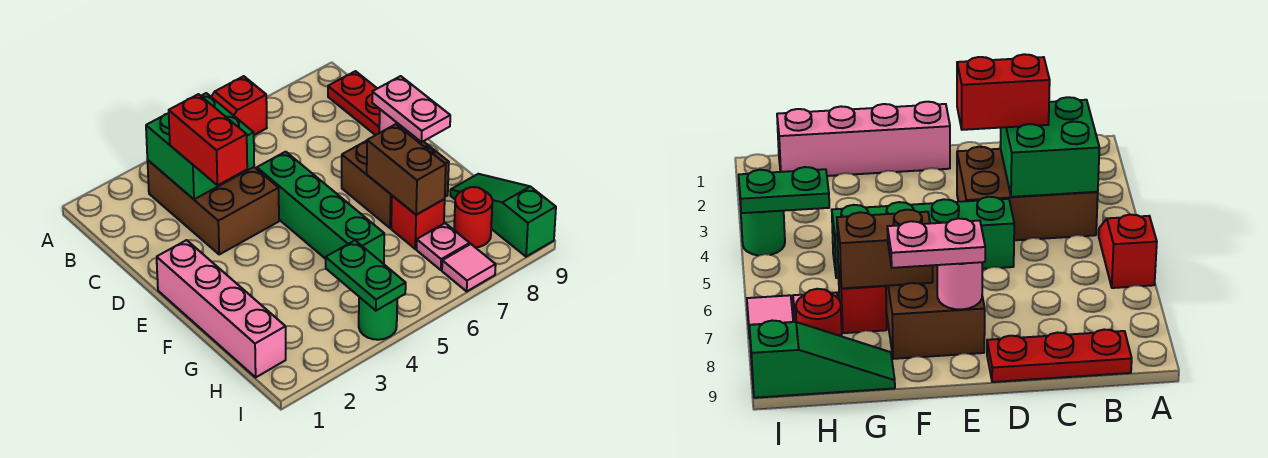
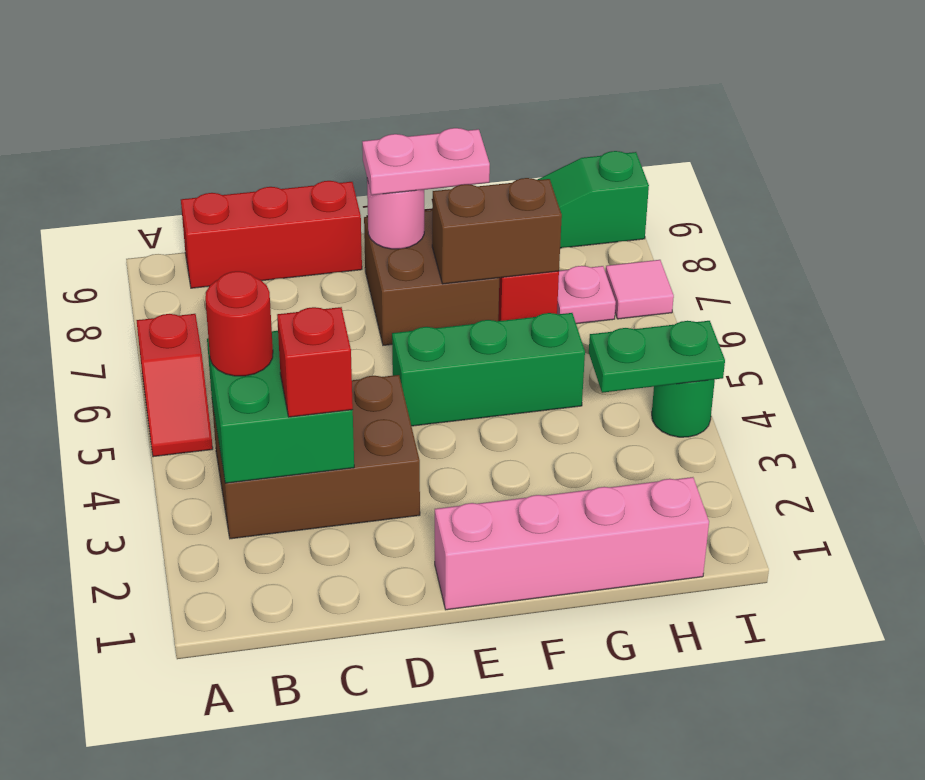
red plate B9:D9 level 1 -> red brick B9:D9 level 1
red brick C3:D3 level 3 -> red brick C3 level 3
green brick D5:G5 level 1 -> green brick E5:G5 level 1
red round brick H8 level 1 -> red round brick B4 level 3

